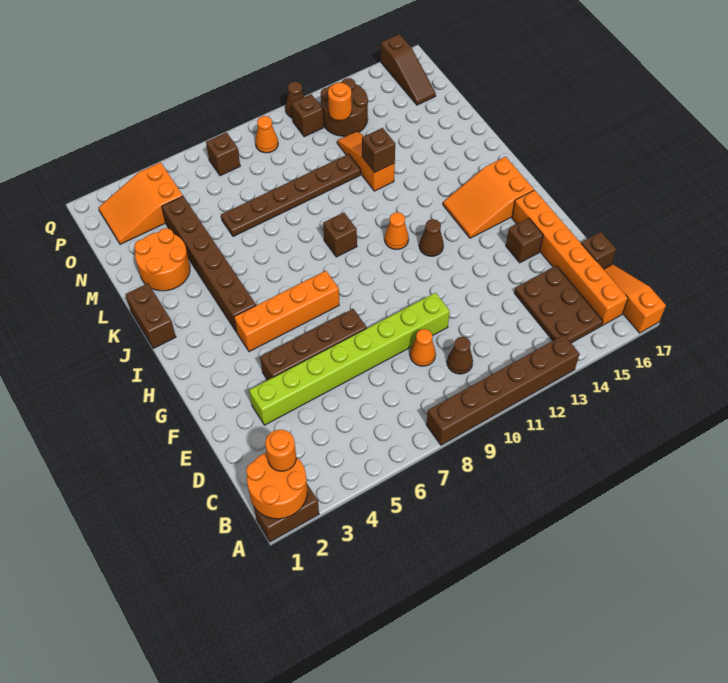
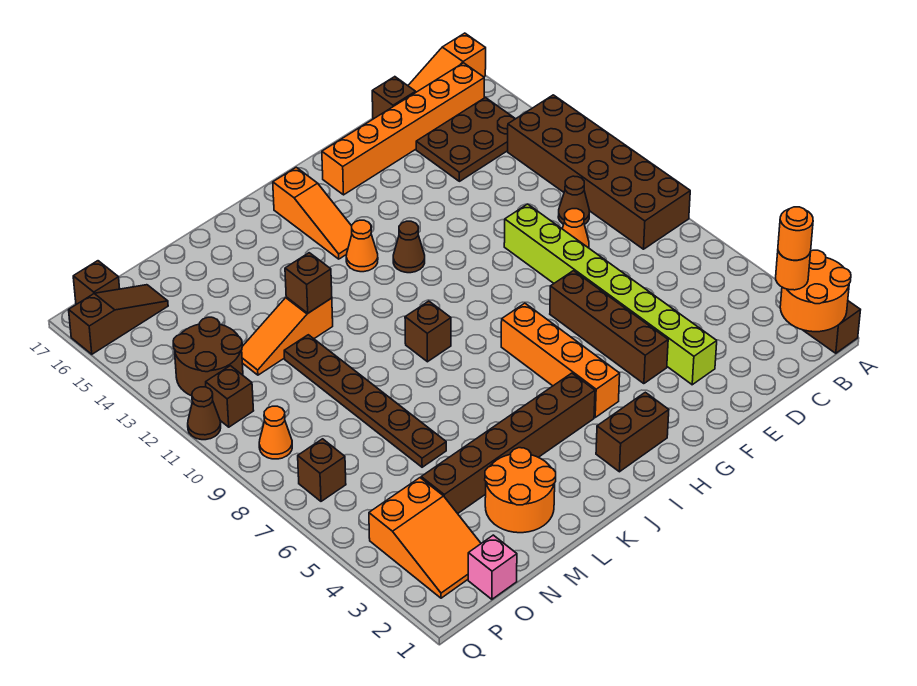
brown brick A8:A13 level 1 -> brown brick A8:B13 level 1
brown brick F15 level 1 -> brown brick P17 level 1
orange slope H14:I16 level 1 top 16 -> orange slope I14:I16 level 1 top 16
orange cone I11 level 1 -> orange cone I13 level 1
brown brick J1:K1 level 1 -> brown brick H2:I2 level 1
none -> pink brick O1 level 1
orange round brick O12 level 2 -> orange round brick B2 level 4

